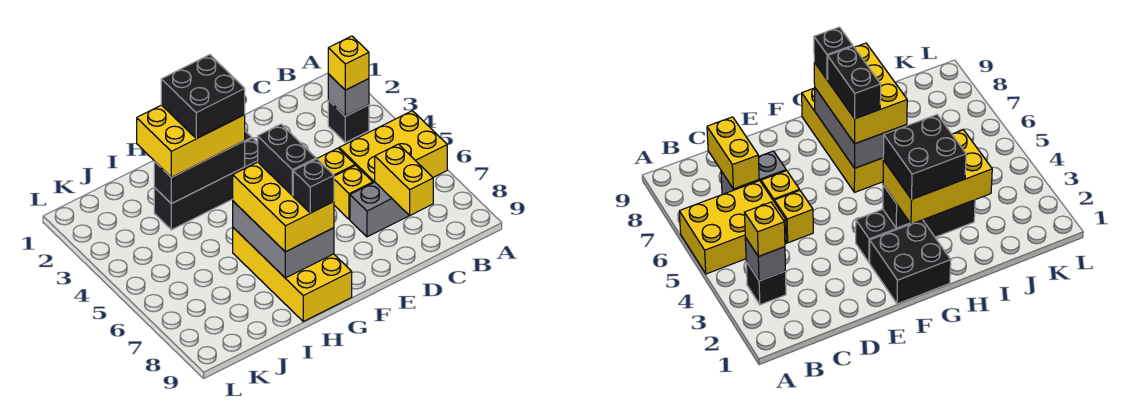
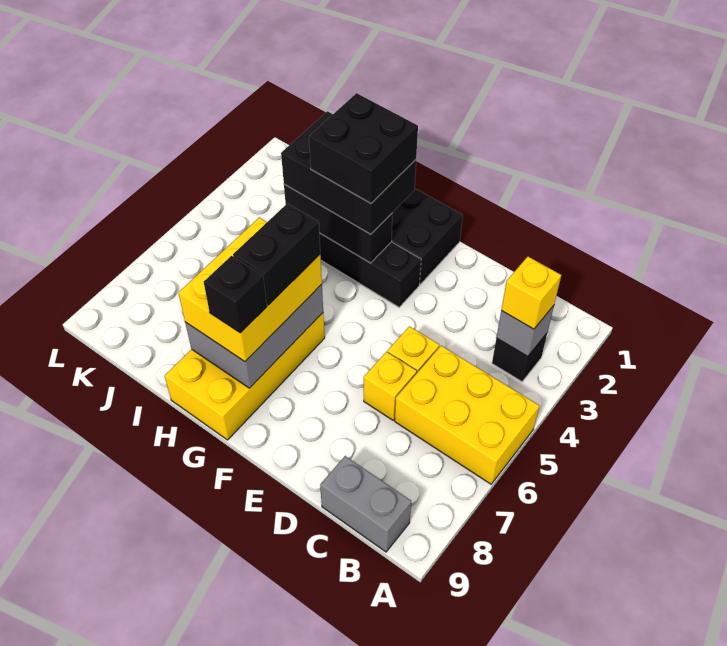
grey brick C7:D7 level 1 -> grey brick B9:C9 level 1
yellow brick C7:C8 level 2 -> none
yellow brick G2:I3 level 3 -> black brick G2:I3 level 3

